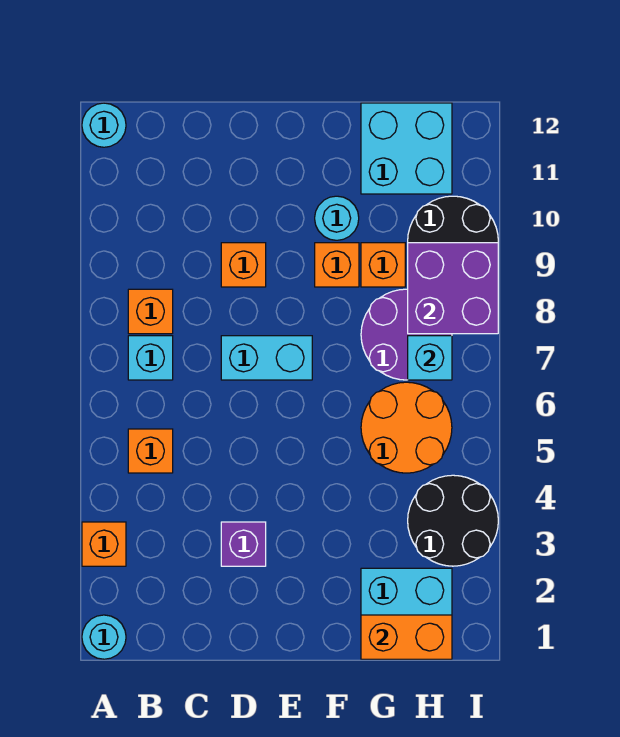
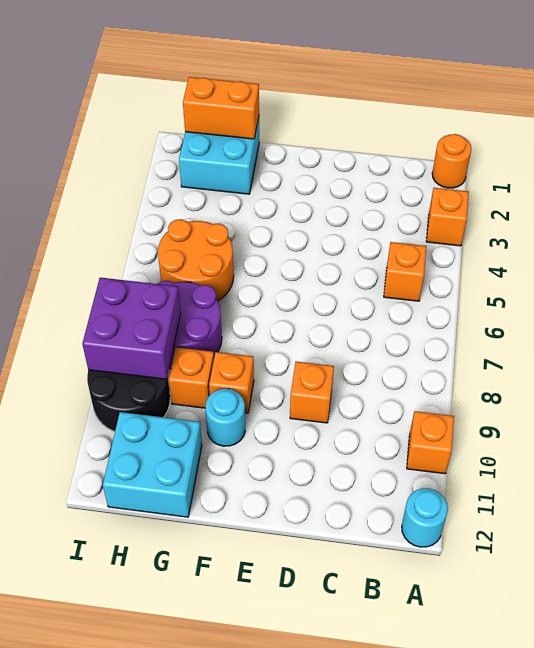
cyan round brick A1 level 1 -> orange round brick A1 level 1
cyan brick B7 level 1 -> none
orange brick B8 level 1 -> orange brick A10 level 1
purple brick D3 level 1 -> none
cyan brick D7:E7 level 1 -> none
black round brick H3:I4 level 1 -> none
cyan brick H7 level 2 -> none

